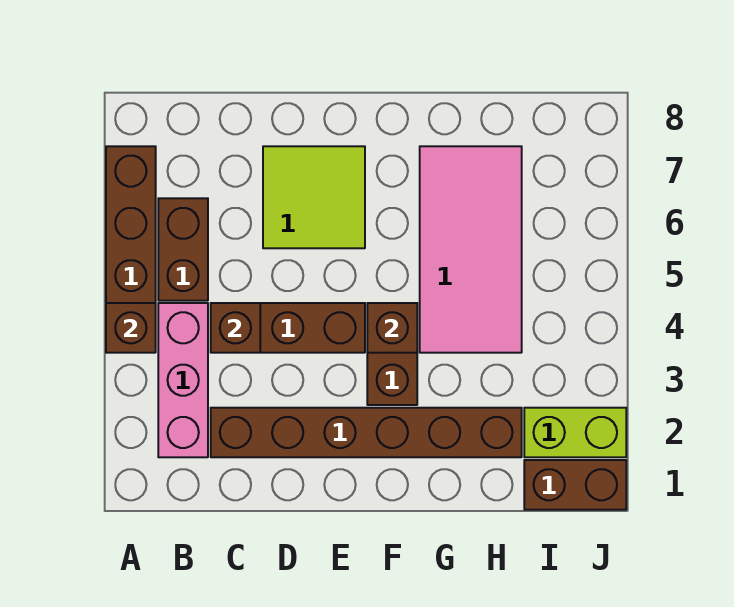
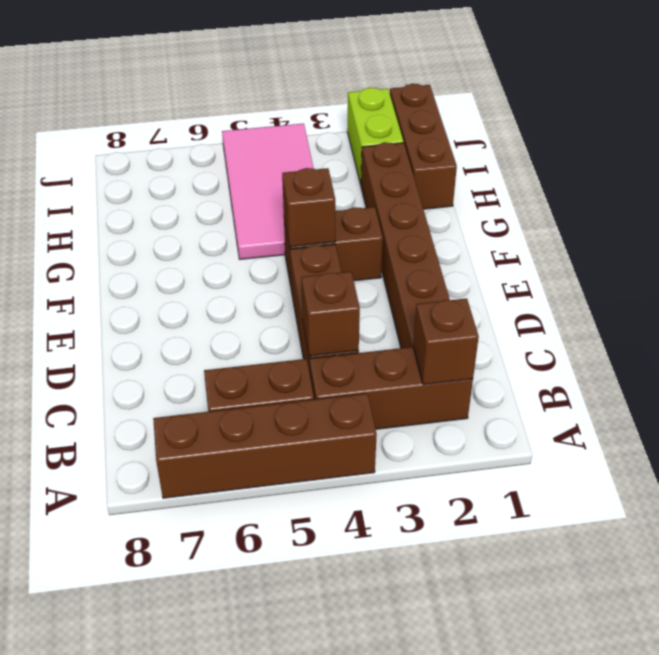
brown brick A4 level 2 -> brown brick B2 level 2
pink brick B2:B4 level 1 -> brown brick B2:B4 level 1
lime tile D6:E7 level 1 -> none
pink tile G4:H7 level 1 -> pink tile G4:J5 level 1
brown brick I1:J1 level 1 -> brown brick H1:J1 level 1

